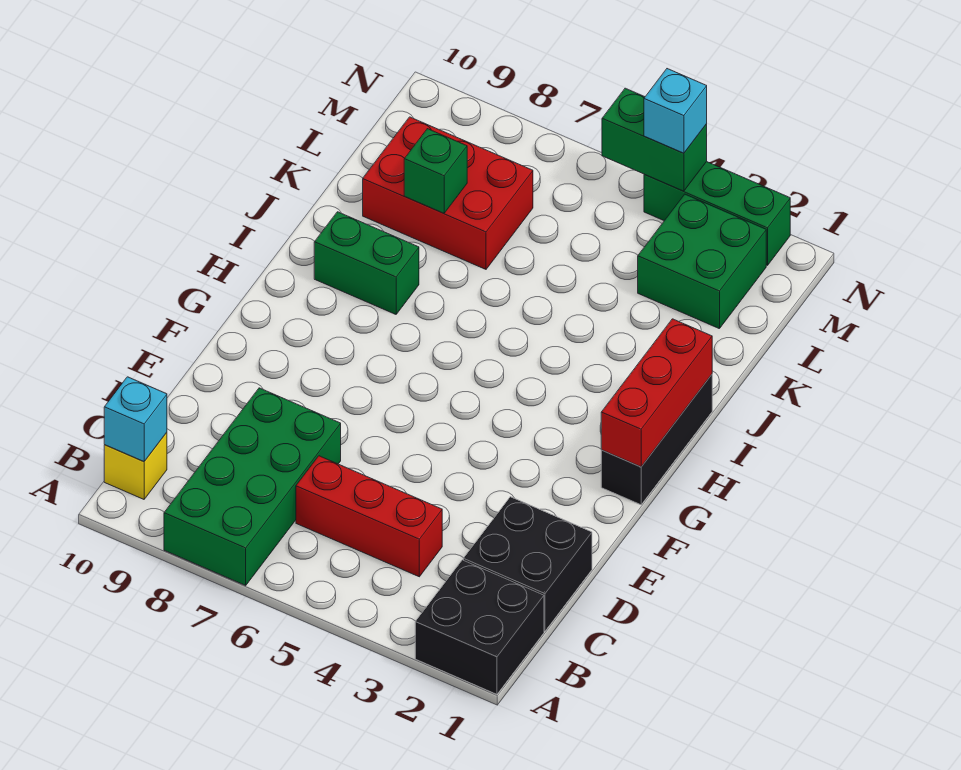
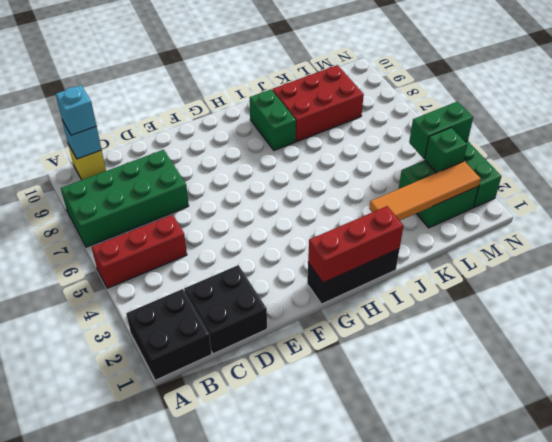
red brick C4:C6 level 1 -> red brick A5:C5 level 1
none -> orange tile J2:M2 level 2
red brick K7:L9 level 1 -> red brick J8:L9 level 1
green brick K8 level 2 -> green brick M3 level 2
green brick N4:N5 level 2 -> green brick M4:N4 level 2
cyan brick N4 level 3 -> cyan brick B10 level 3

